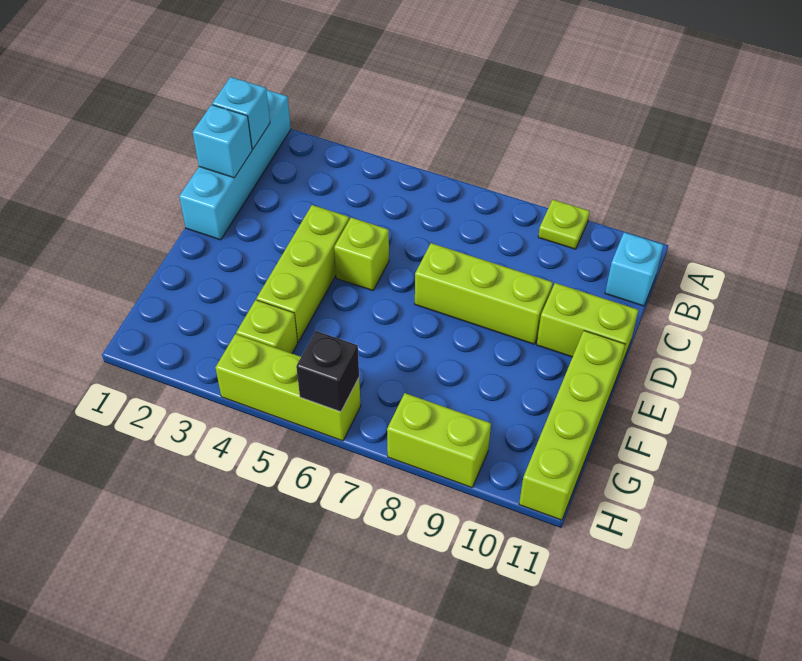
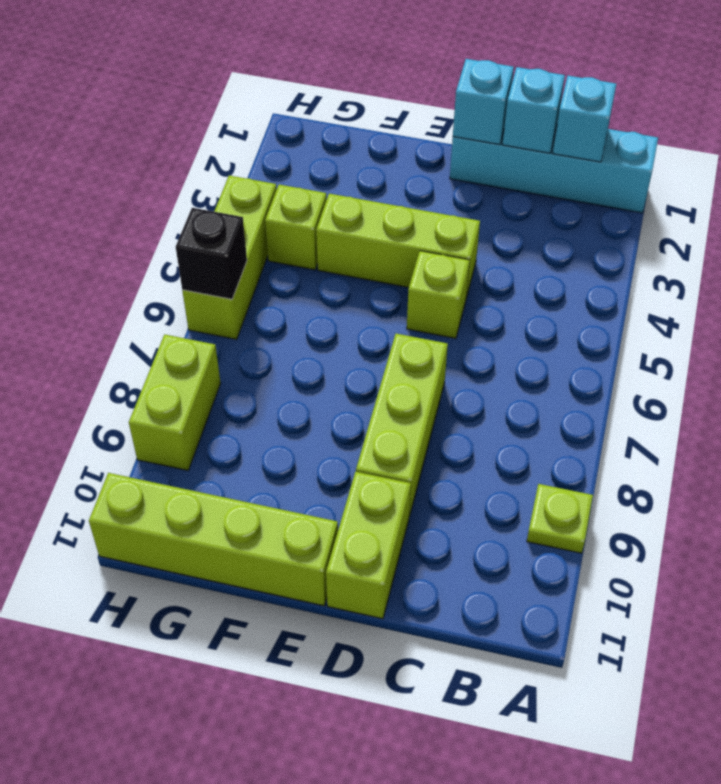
cyan brick B11 level 1 -> cyan brick D1 level 2

